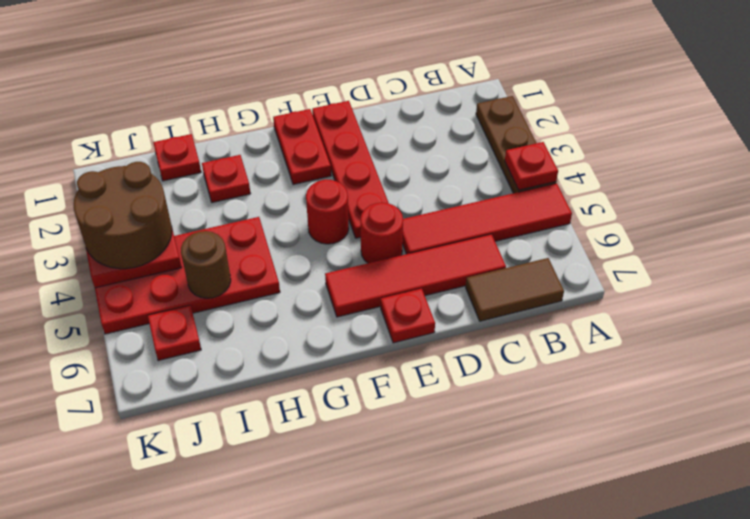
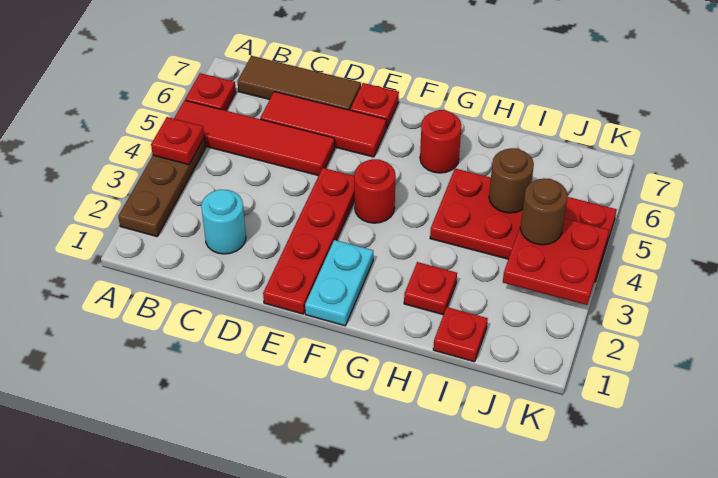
brown tile B7:C7 level 1 -> brown tile B7:D7 level 1
none -> cyan round brick C2 level 1
red tile C6:F6 level 1 -> red tile C6:E6 level 1
red round brick E5 level 1 -> red round brick G6 level 1
red plate F1:F2 level 1 -> cyan plate F1:F2 level 1
brown round brick J3:K4 level 3 -> brown round brick J4 level 3
red plate J6 level 1 -> red plate A6 level 1

